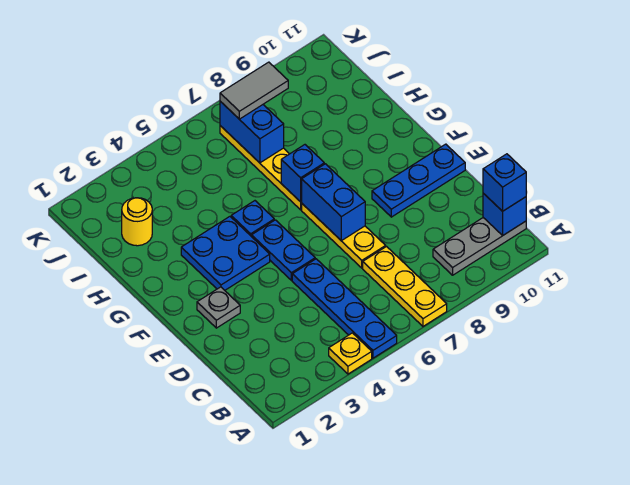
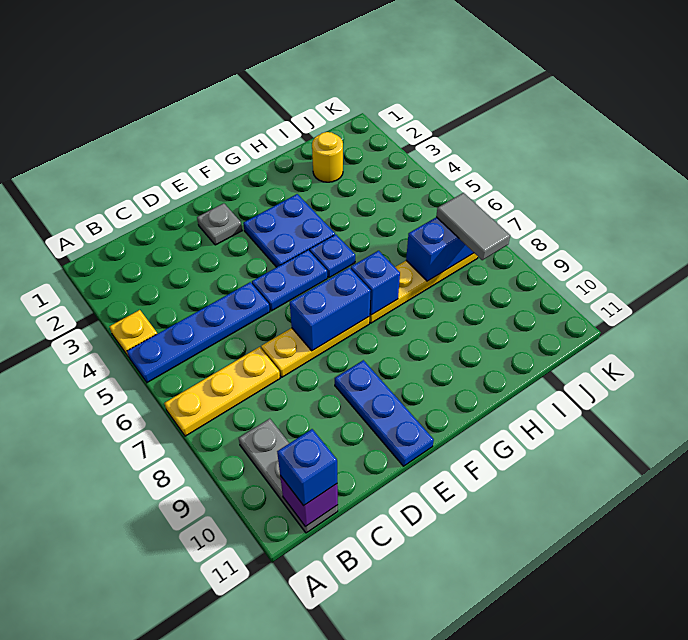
blue brick B11 level 2 -> purple brick B11 level 2

